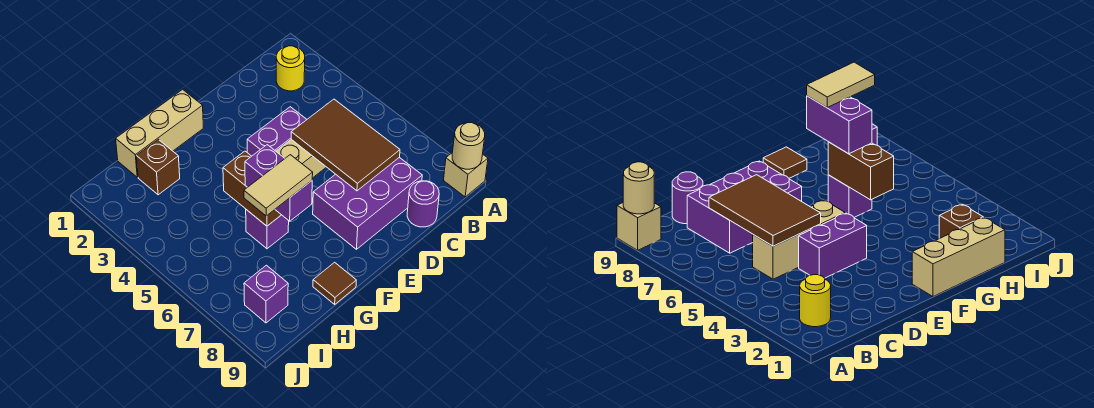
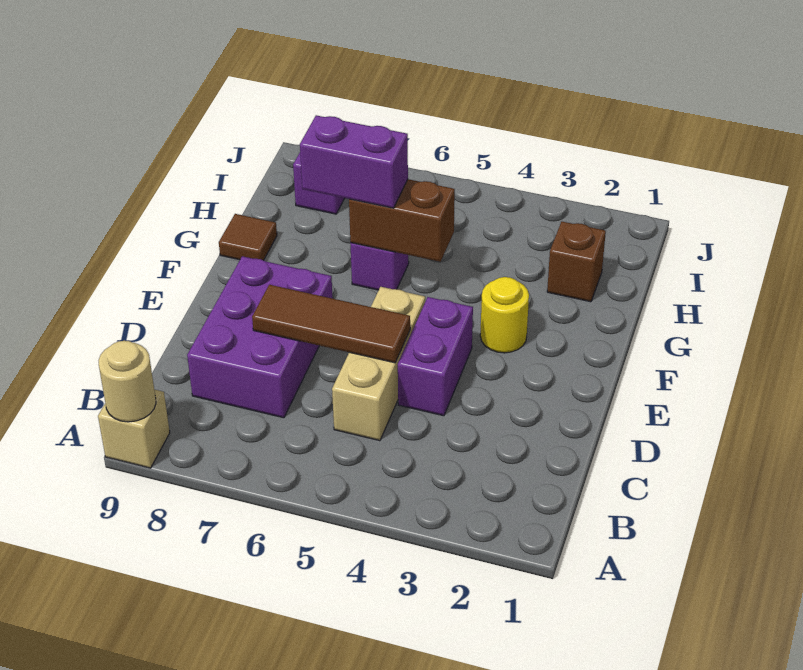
yellow round brick B2 level 1 -> yellow round brick F3 level 1
brown tile C5:D7 level 2 -> brown tile D5:D7 level 2
purple round brick C9 level 1 -> none
tan brick F1:H1 level 1 -> none
tan tile G7:H7 level 4 -> none

